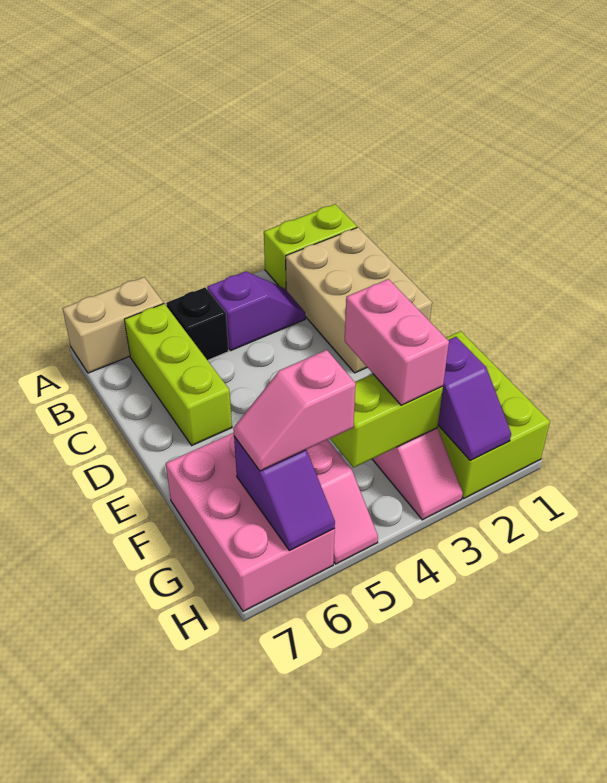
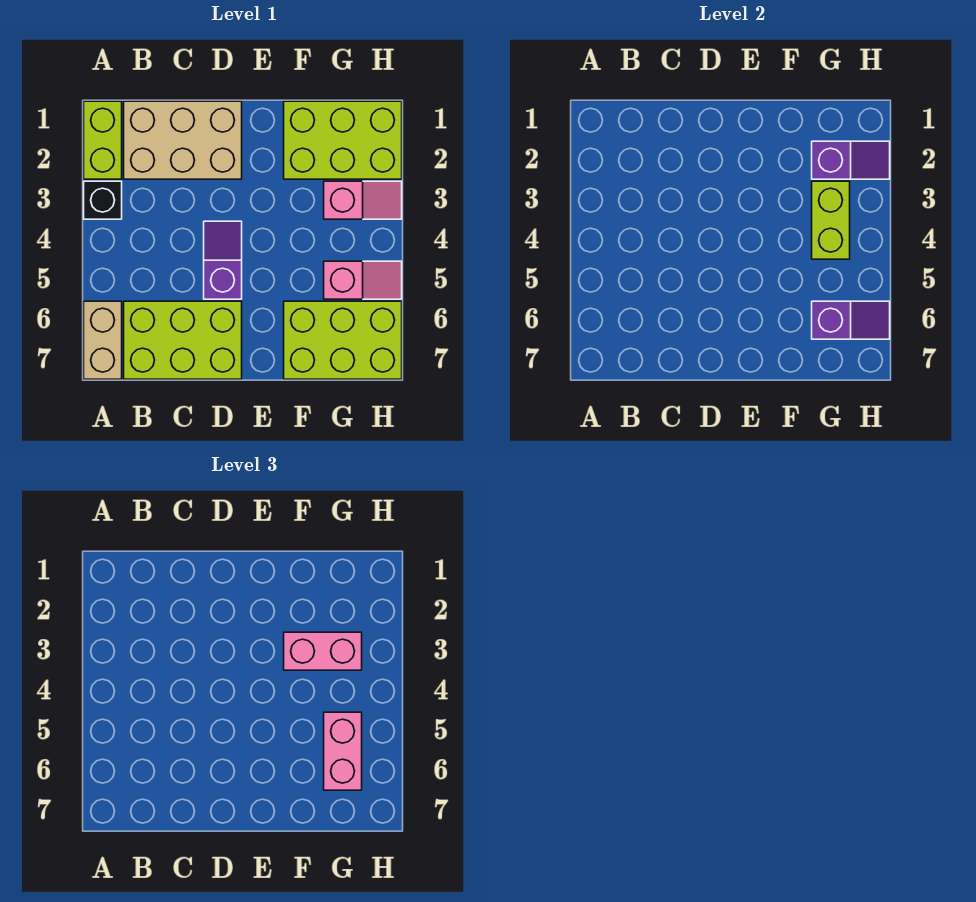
purple slope B3:B4 level 1 top 4 -> purple slope D4:D5 level 1 top 5
black brick B5 level 1 -> black brick A3 level 1
lime brick B6:D6 level 1 -> lime brick B6:D7 level 1
pink brick F6:H7 level 1 -> lime brick F6:H7 level 1
pink slope G5:G6 level 3 top 5 -> pink brick G5:G6 level 3

